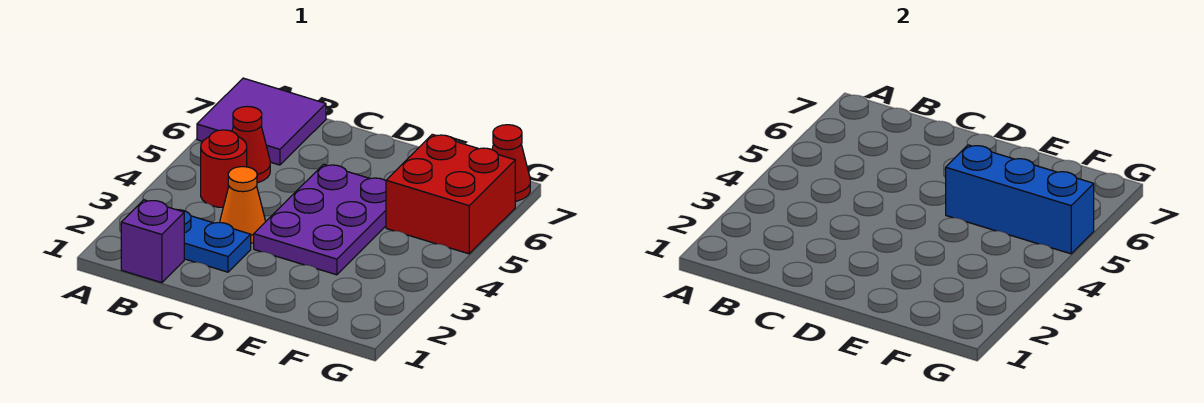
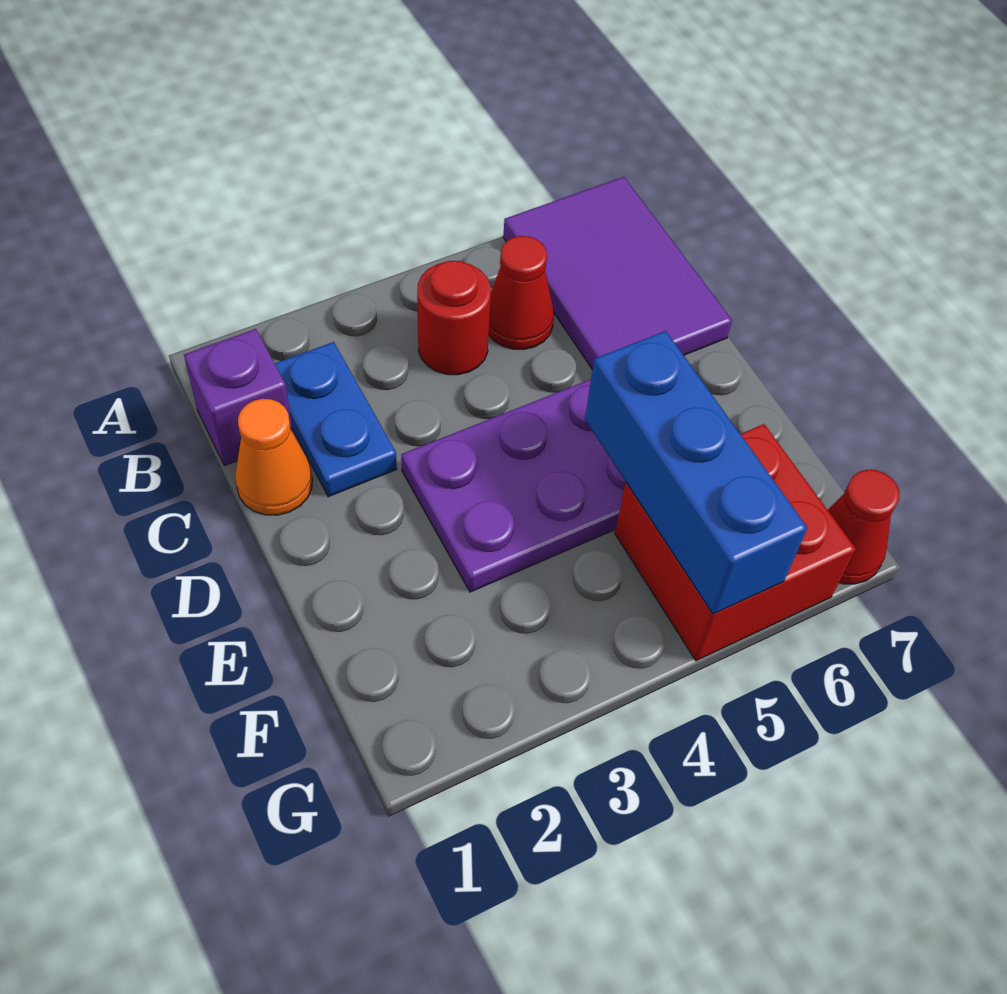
purple tile A6:B7 level 1 -> purple tile A6:C7 level 1
orange cone C3 level 1 -> orange cone C1 level 1

